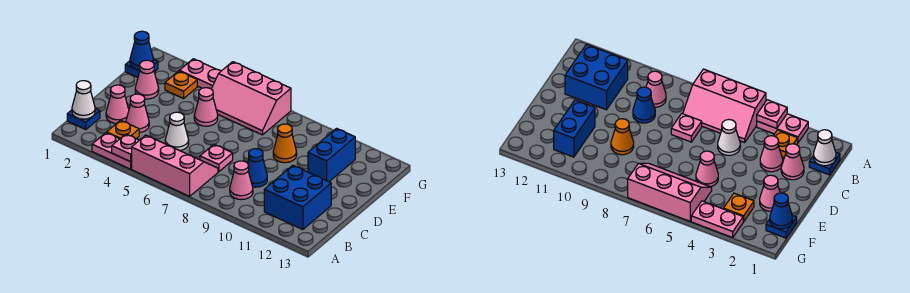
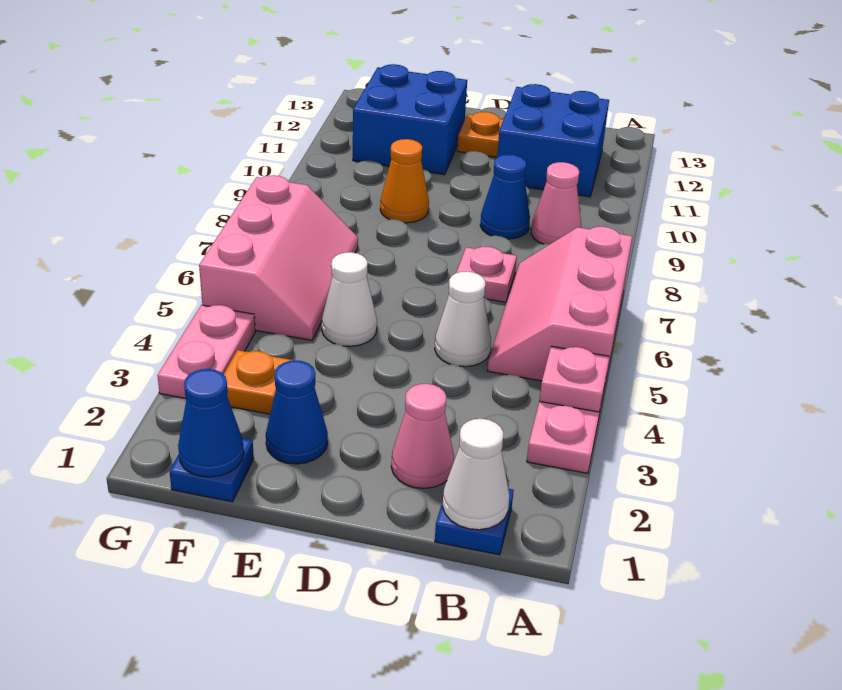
orange plate B3 level 1 -> orange plate D12 level 1
pink cone C3 level 1 -> none
pink cone E2 level 1 -> blue cone E2 level 1
pink cone E5 level 1 -> white cone E5 level 1
blue brick E11:F11 level 1 -> blue brick E11:F12 level 1

